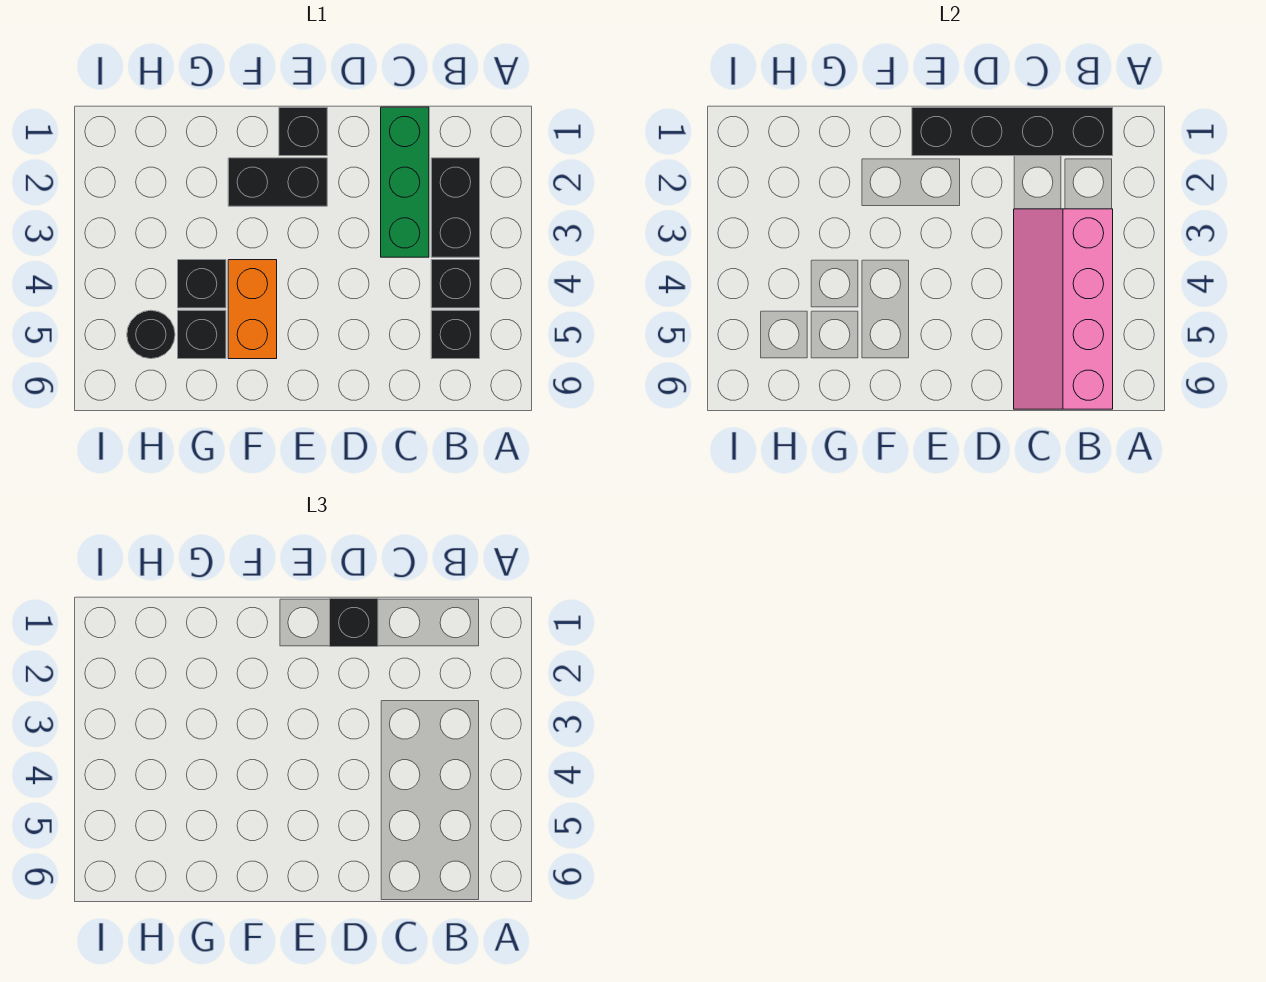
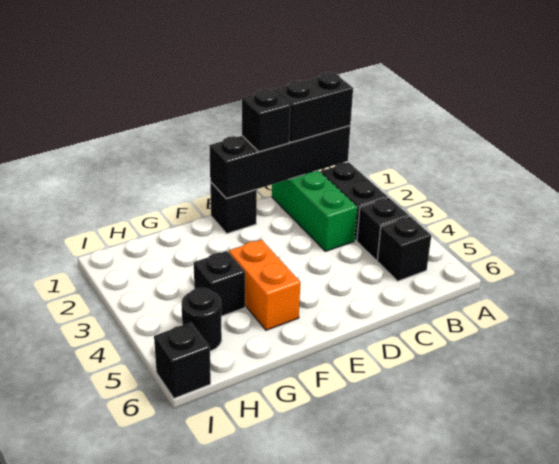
pink slope B3:C6 level 2 top B -> none
black brick E2:F2 level 1 -> black brick B1:C1 level 3
black brick G5 level 1 -> black brick I6 level 1

